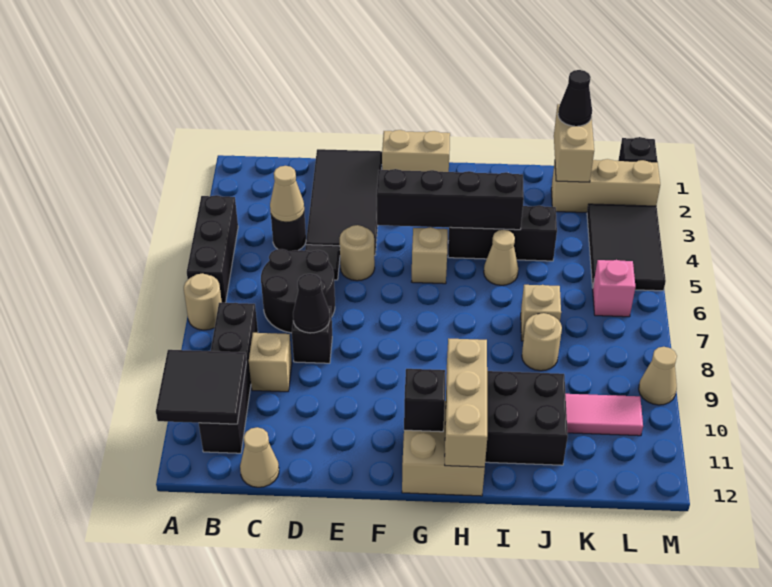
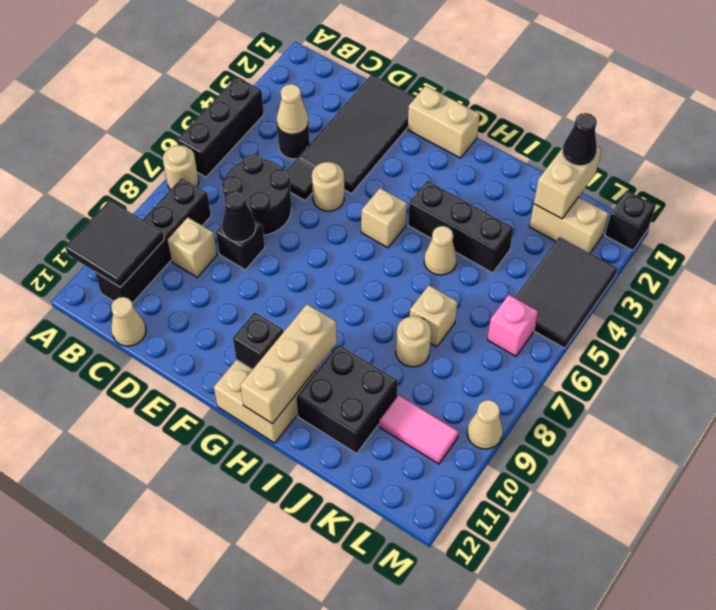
black brick F4:I4 level 2 -> none
tan brick K2:M2 level 1 -> tan brick K2:L2 level 1

